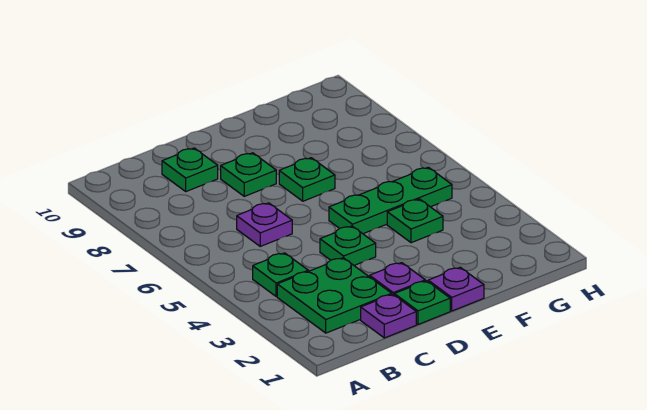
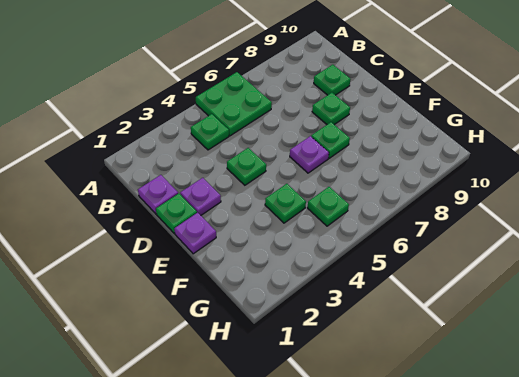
green plate B2:C3 level 1 -> green plate A5:B6 level 1
purple plate C6 level 1 -> purple plate E6 level 1
green plate E5:G5 level 1 -> green plate G5 level 1

